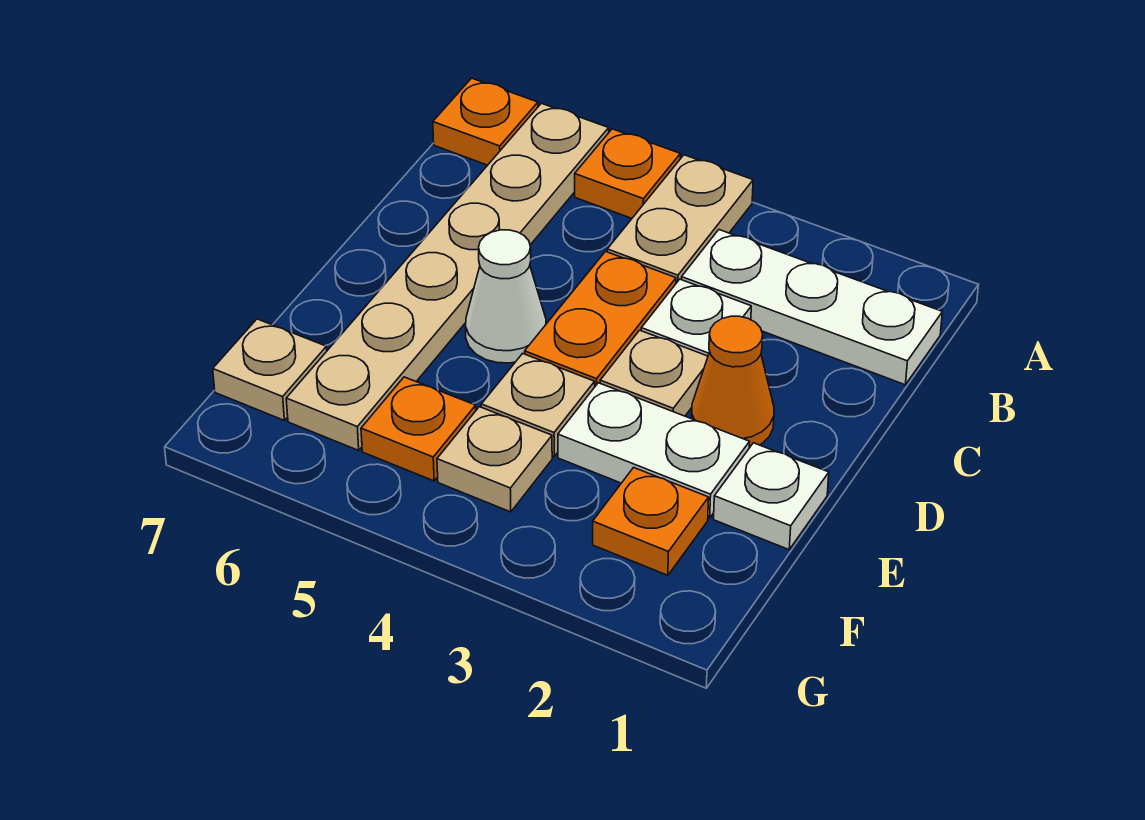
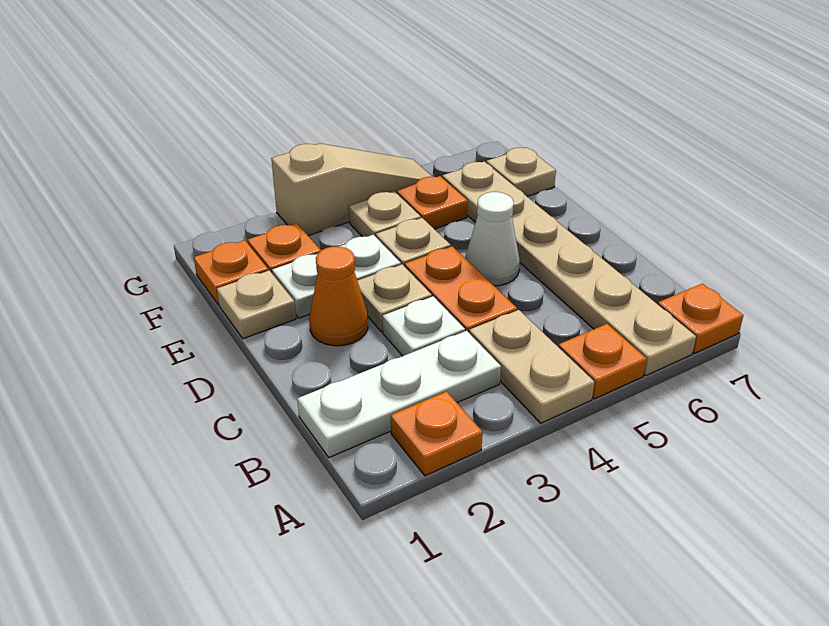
none -> orange plate A2 level 1
white plate E1 level 1 -> tan plate E1 level 1
none -> orange plate F1 level 1
none -> tan slope G3:G5 level 1 top 3

